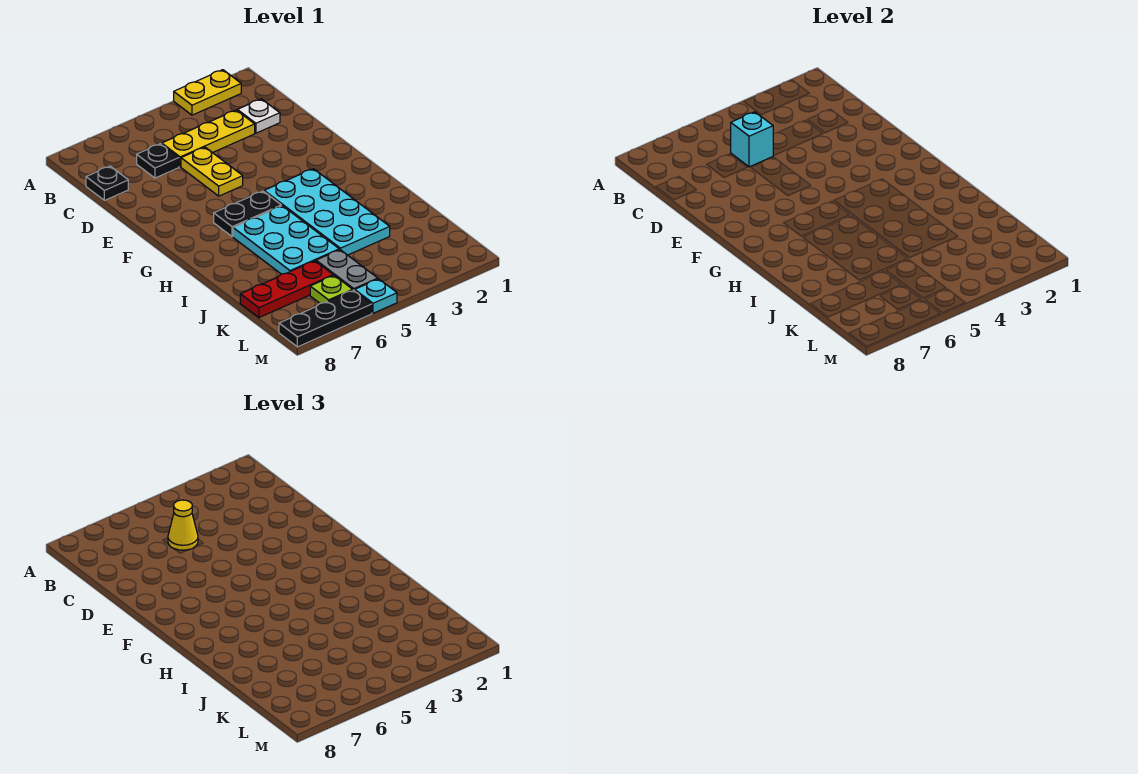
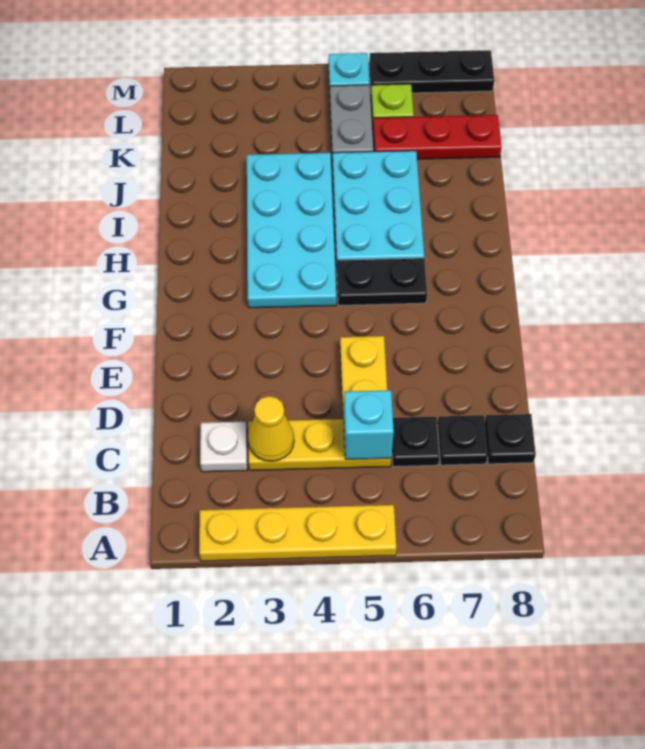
yellow plate A2:A3 level 1 -> yellow plate A2:A5 level 1
yellow cone C5 level 3 -> yellow cone C3 level 2
none -> black plate C7 level 1

